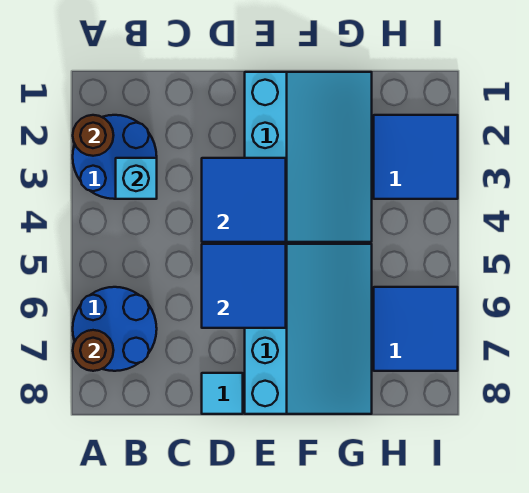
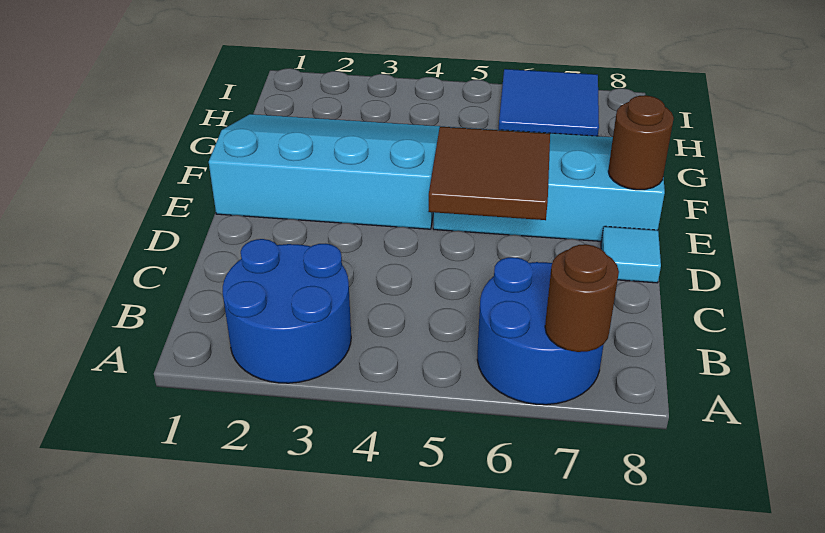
brown round brick A2 level 2 -> brown round brick E8 level 2
cyan brick B3 level 2 -> none
blue tile D3:E4 level 2 -> none
blue tile D5:E6 level 2 -> brown tile D5:E6 level 2
blue tile H2:I3 level 1 -> none

